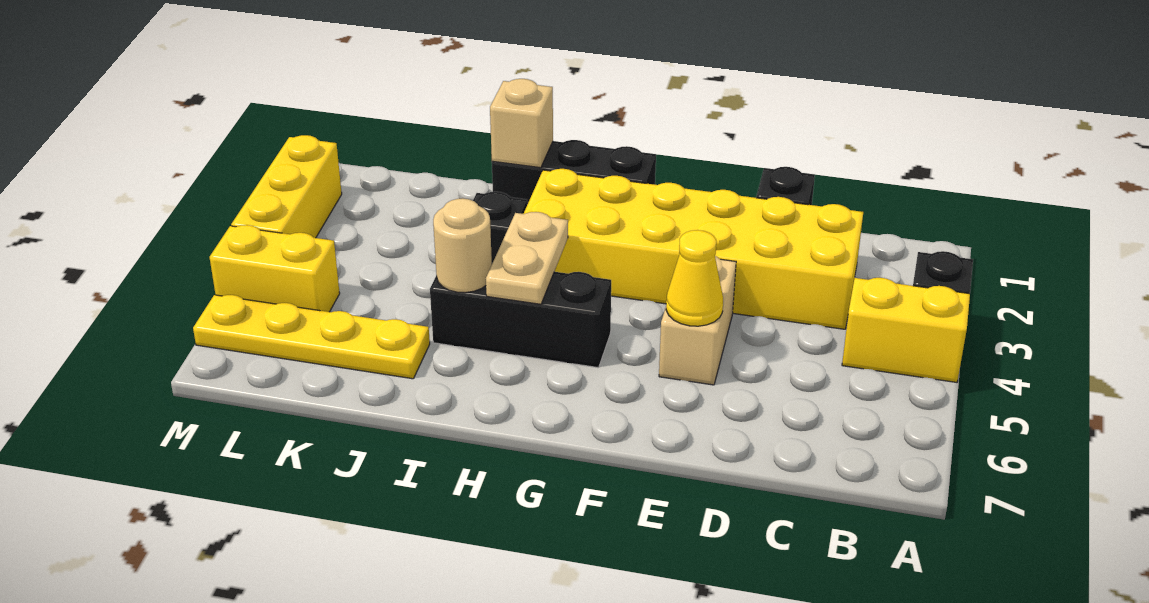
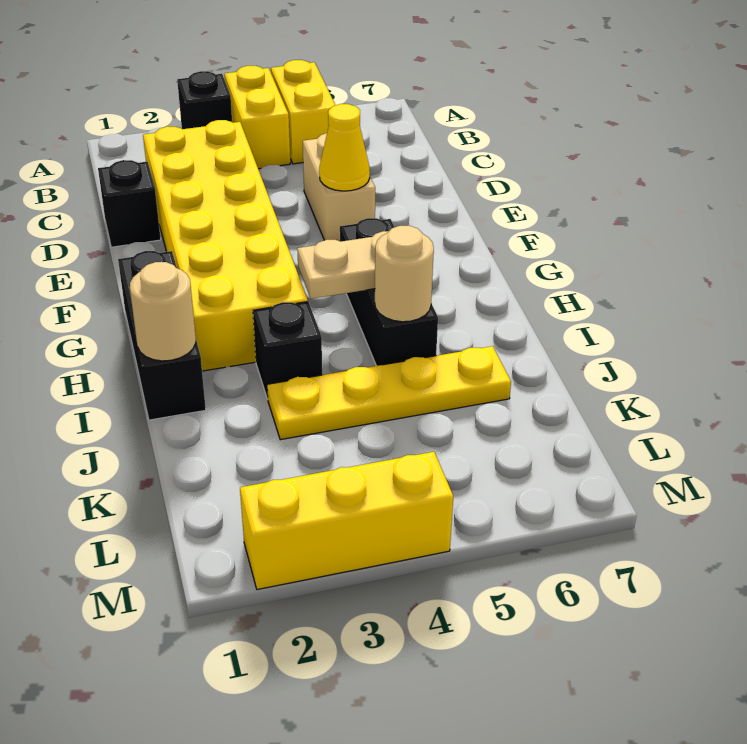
tan brick E4:E5 level 1 -> tan brick D5:E5 level 1
tan brick I1 level 2 -> tan round brick I1 level 2
yellow plate J6:M6 level 1 -> yellow plate J3:J6 level 1
yellow brick L5:M5 level 1 -> yellow brick A5:B5 level 1

